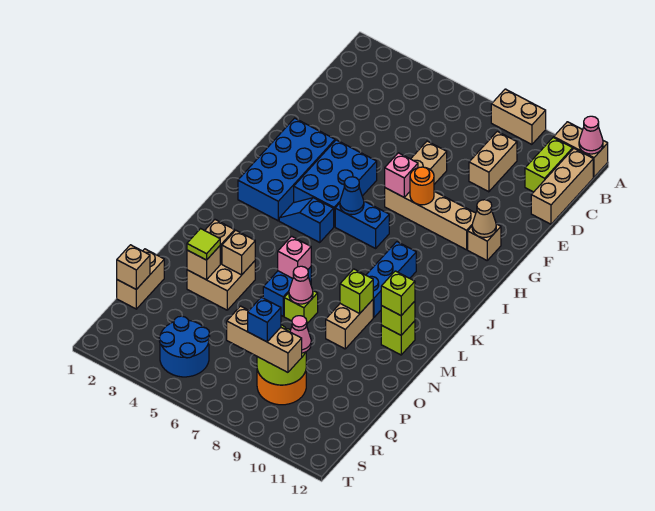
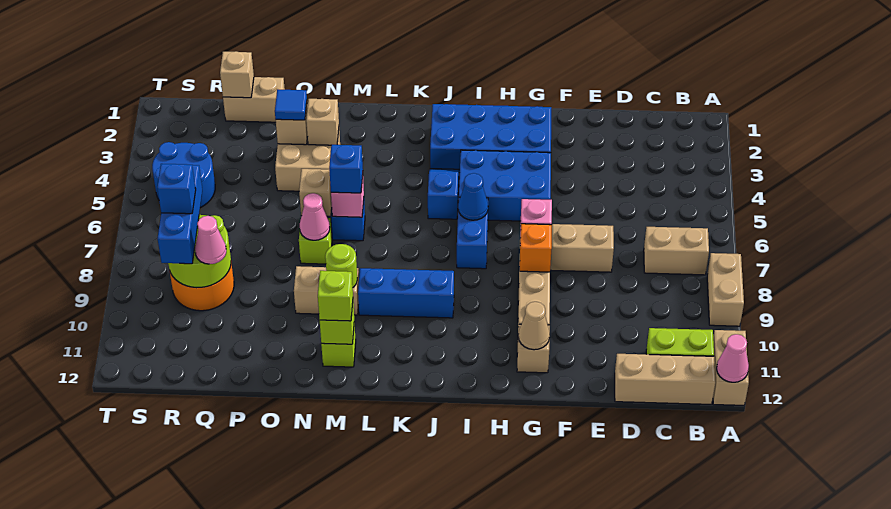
tan brick C9:D9 level 1 -> tan brick B7:C7 level 1
orange round brick G8 level 2 -> orange brick G8 level 2
none -> blue brick M6 level 3
lime brick M9 level 2 -> lime round brick M9 level 2
tan brick N4 level 2 -> tan brick N6 level 2
lime tile O3 level 3 -> blue tile O3 level 3
tan brick R7:R9 level 3 -> blue brick R7:R9 level 3

